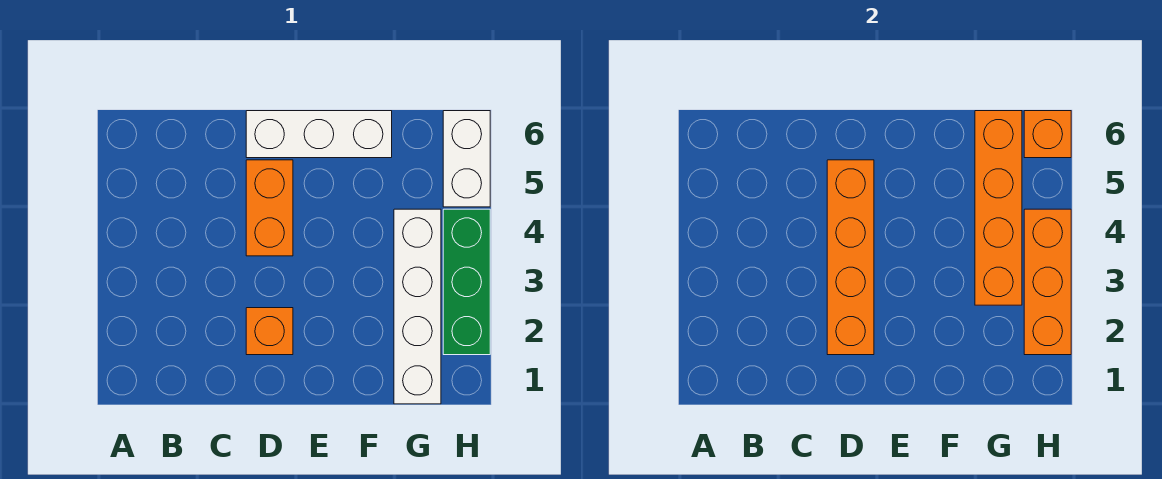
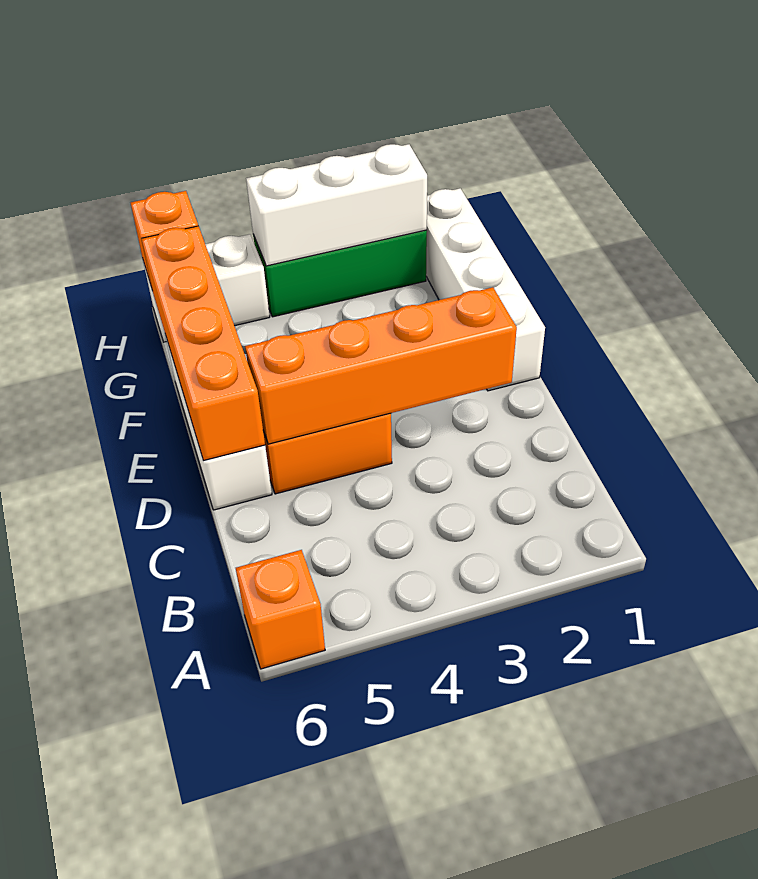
orange brick D2 level 1 -> orange brick A6 level 1
white brick G1:G4 level 1 -> white brick E1:H1 level 1
orange brick G3:G6 level 2 -> orange brick D6:G6 level 2
orange brick H2:H4 level 2 -> white brick H2:H4 level 2

